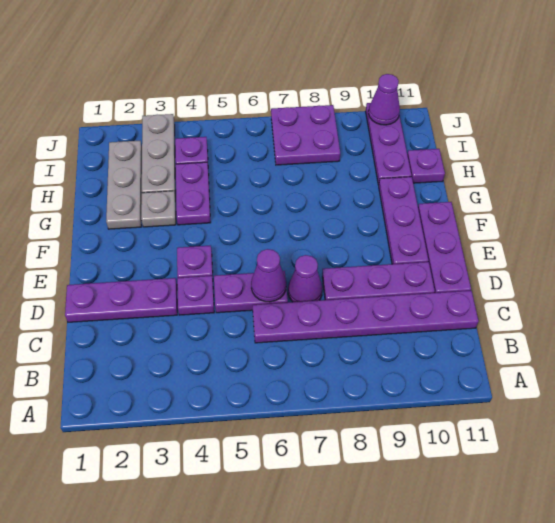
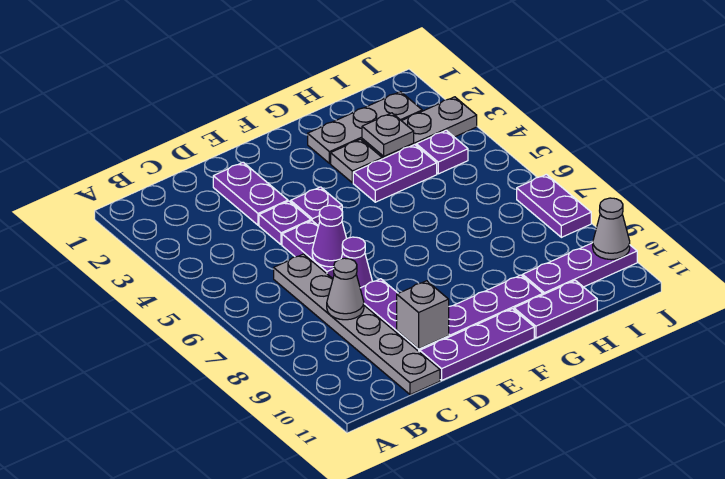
purple plate C6:C11 level 1 -> grey plate C6:C11 level 1
none -> grey cone C8 level 2
purple plate D1:D3 level 1 -> purple plate D2:D3 level 1
none -> grey brick D10 level 2
none -> grey plate H3 level 2
purple plate H11 level 1 -> purple plate G11:H11 level 1
purple plate I7:J8 level 1 -> purple plate J7:J8 level 1
purple cone J10 level 2 -> grey cone J10 level 2

